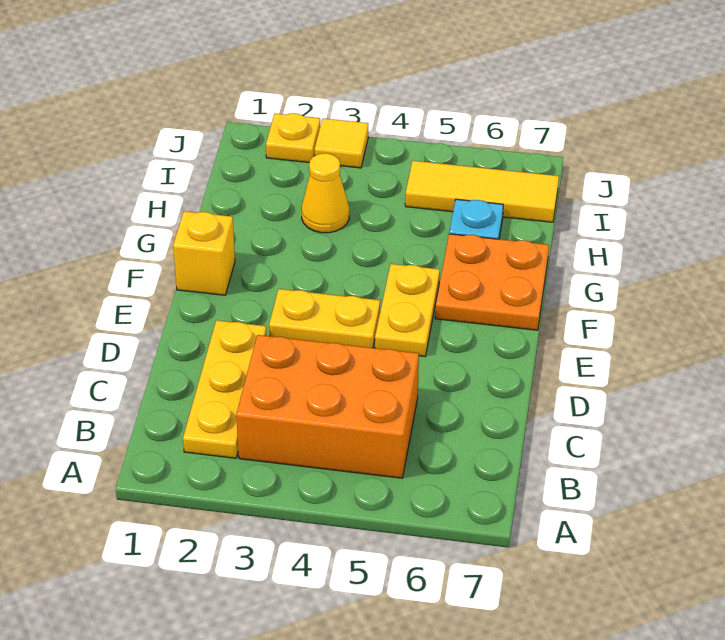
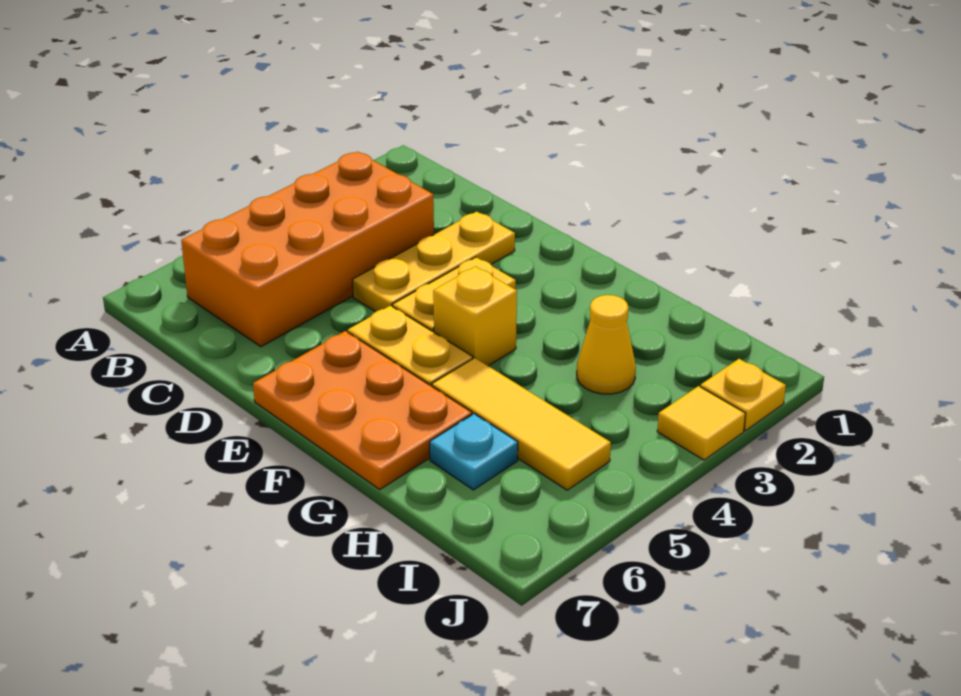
yellow plate B2:D2 level 1 -> yellow plate D2:D4 level 1
orange brick B3:C5 level 1 -> orange brick B3:C6 level 1
yellow brick F1 level 1 -> yellow brick F4 level 1
orange plate F6:G7 level 1 -> orange plate E6:G7 level 1
yellow tile I5:I7 level 1 -> yellow tile G5:I5 level 1

